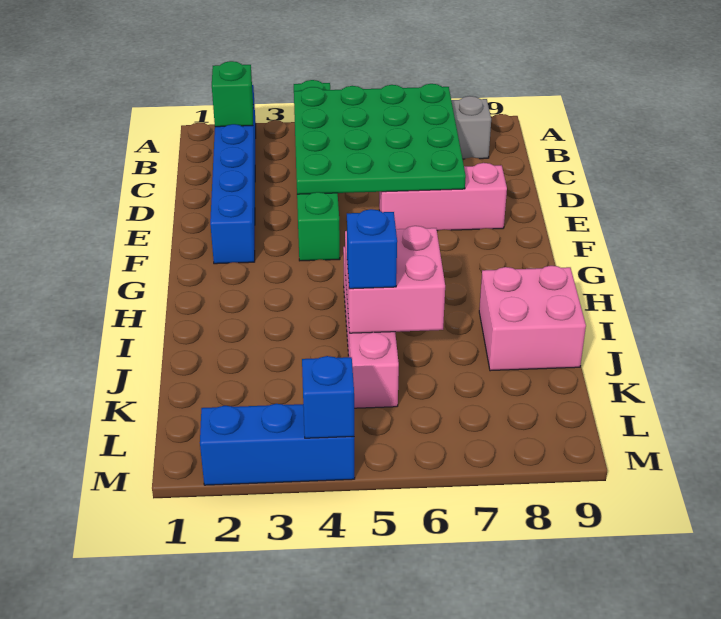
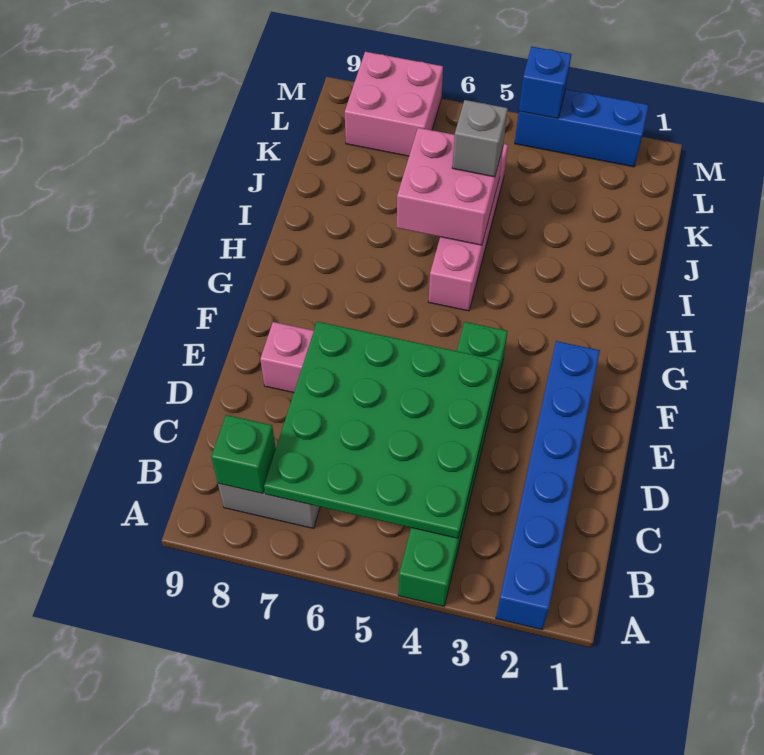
green brick B2 level 2 -> green brick B8 level 2
pink brick I8:J9 level 1 -> pink brick L7:M8 level 1
blue brick J5 level 3 -> grey brick J5 level 3

